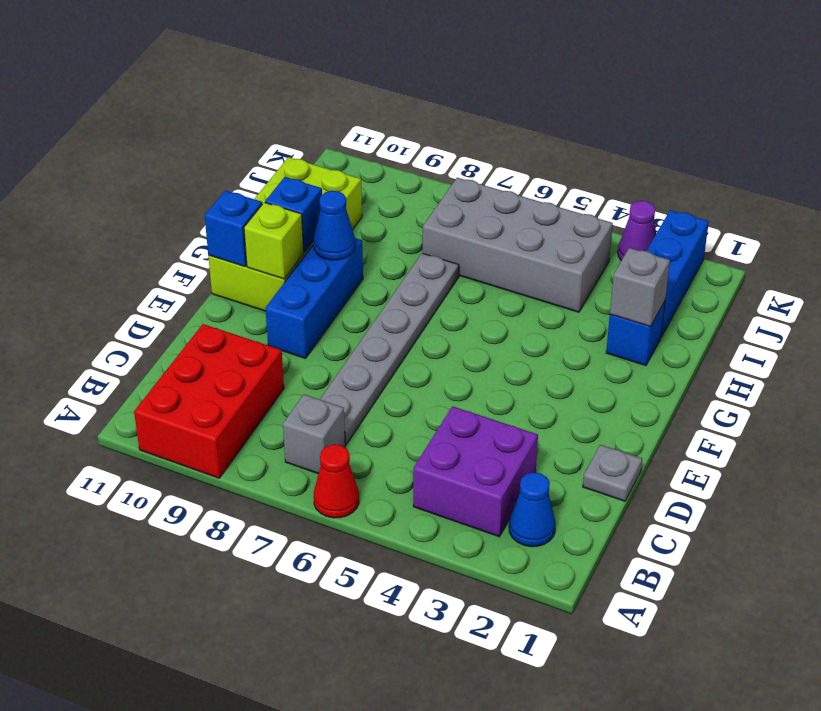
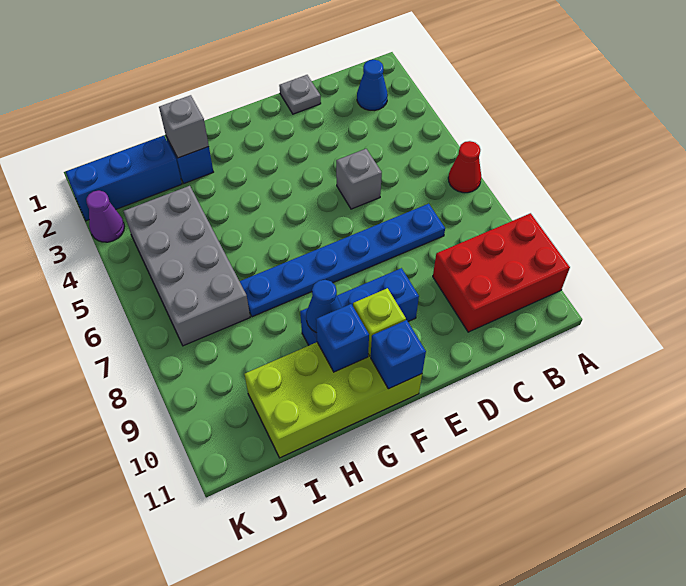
purple brick B3:C4 level 1 -> none
grey brick B7 level 1 -> grey brick D5 level 1
grey plate C7:H7 level 1 -> blue plate C7:H7 level 1

